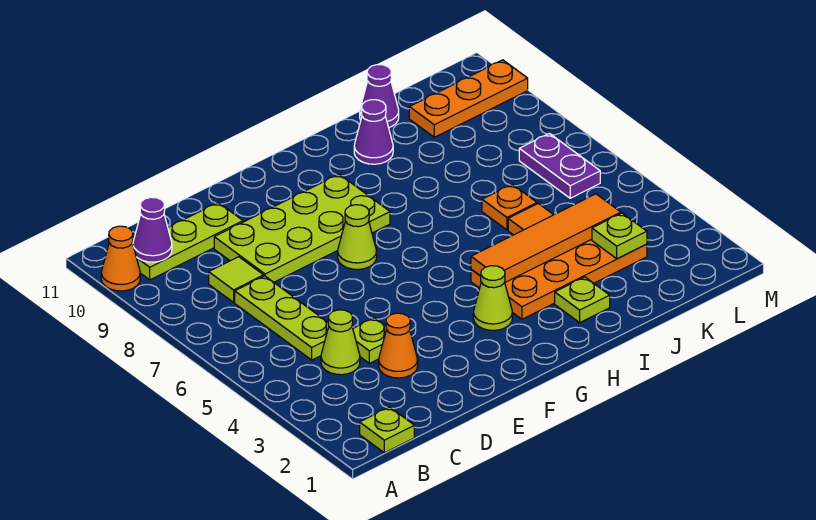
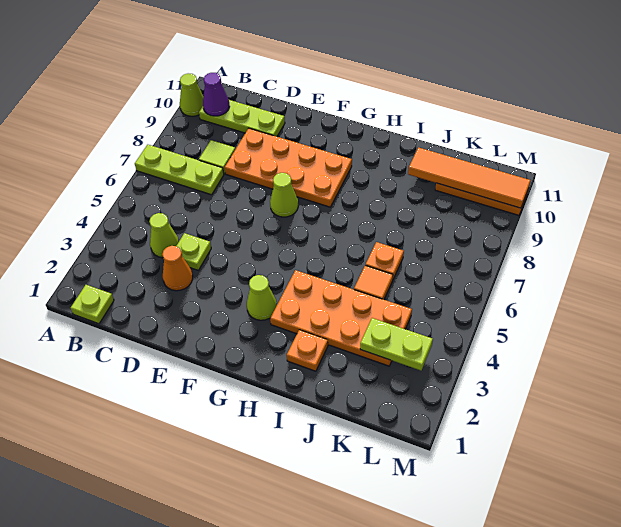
orange cone A10 level 1 -> lime cone A10 level 1
lime plate C5:C7 level 1 -> lime plate A7:C7 level 1
lime plate D8:G9 level 1 -> orange plate D8:G9 level 1
orange tile H4:K4 level 2 -> orange tile J10:M10 level 2
lime plate I2 level 1 -> orange plate I2 level 1
purple cone I10 level 1 -> none
purple cone J11 level 1 -> none
lime plate K3 level 2 -> lime plate K3:L3 level 2
purple plate L6:L7 level 1 -> none

